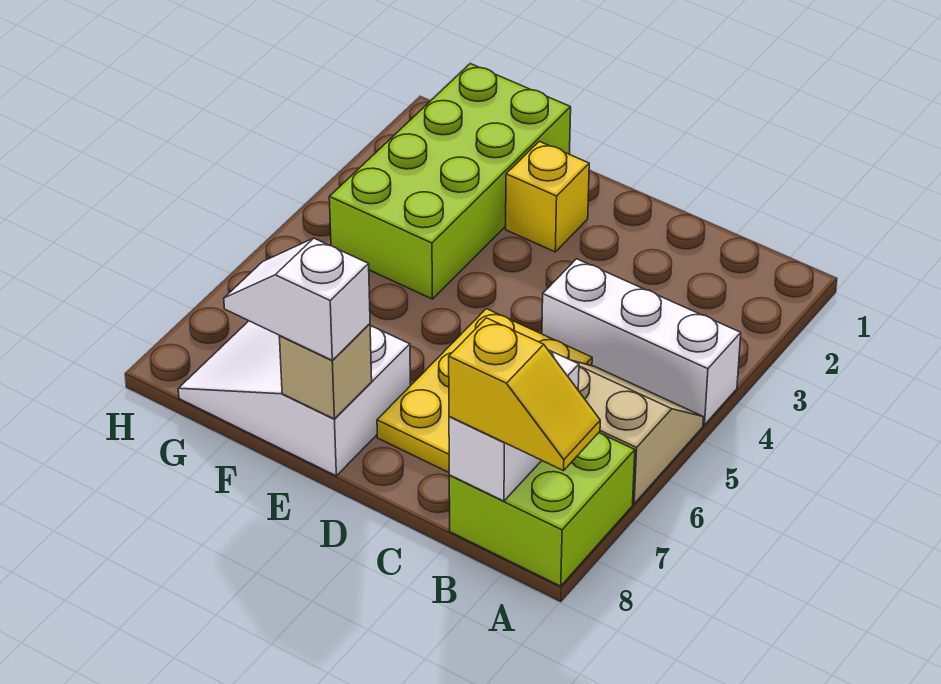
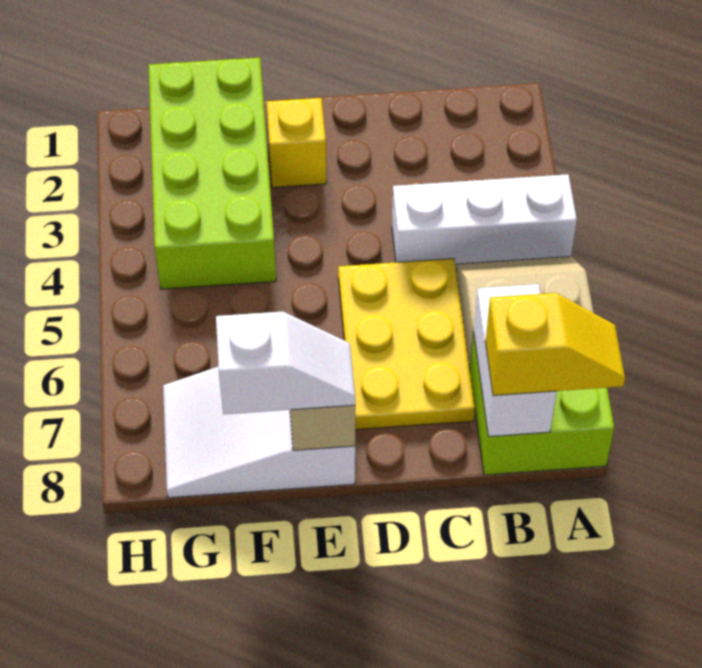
white slope E8:F8 level 3 top E -> white slope E8:F8 level 3 top F

